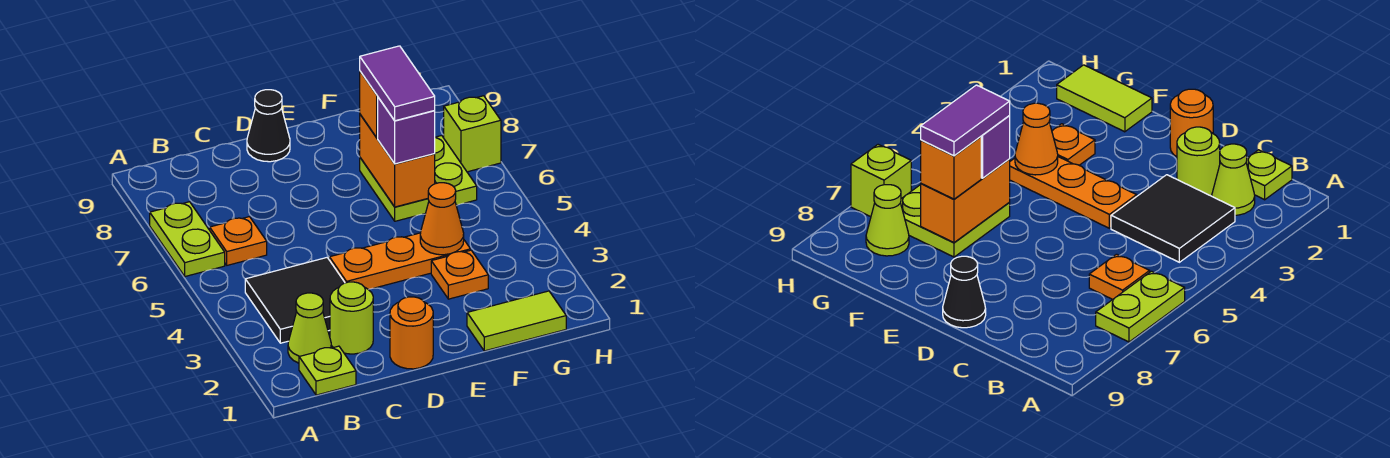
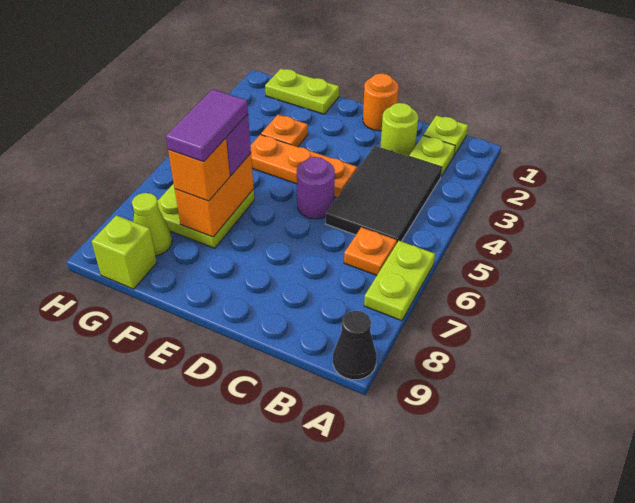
lime cone B2 level 1 -> lime plate B2 level 1
black tile B3:C4 level 1 -> black tile B3:C5 level 1
none -> purple round brick D5 level 1
black cone D9 level 1 -> black cone A9 level 1
lime tile F1:G1 level 1 -> lime plate F1:G1 level 1
orange cone F4 level 2 -> none
lime brick H7 level 1 -> lime brick G9 level 1

